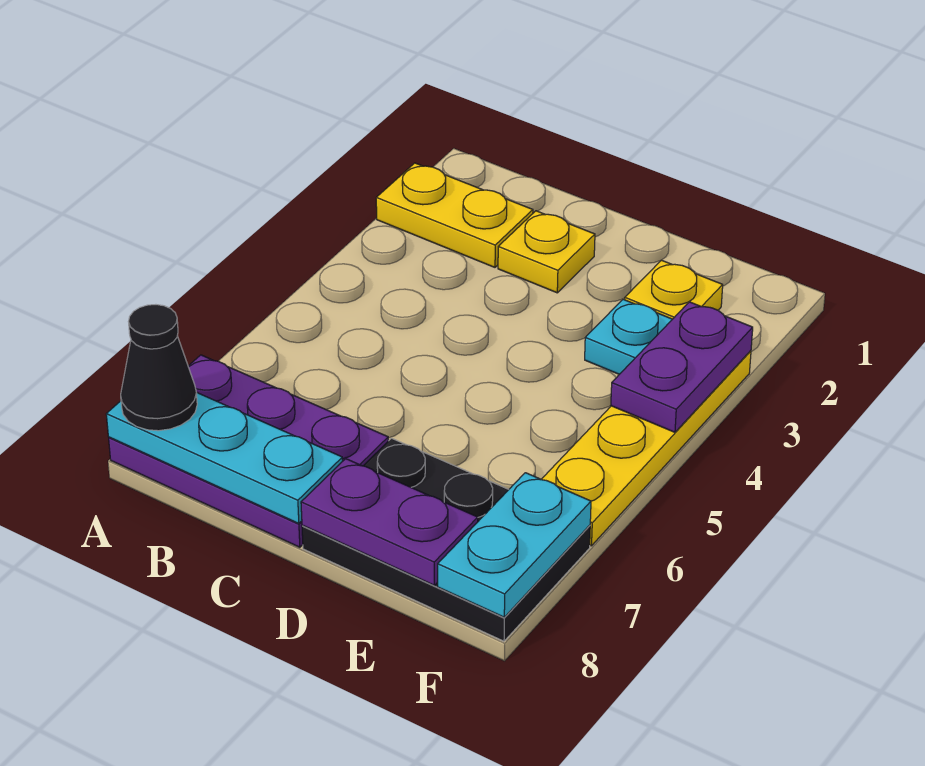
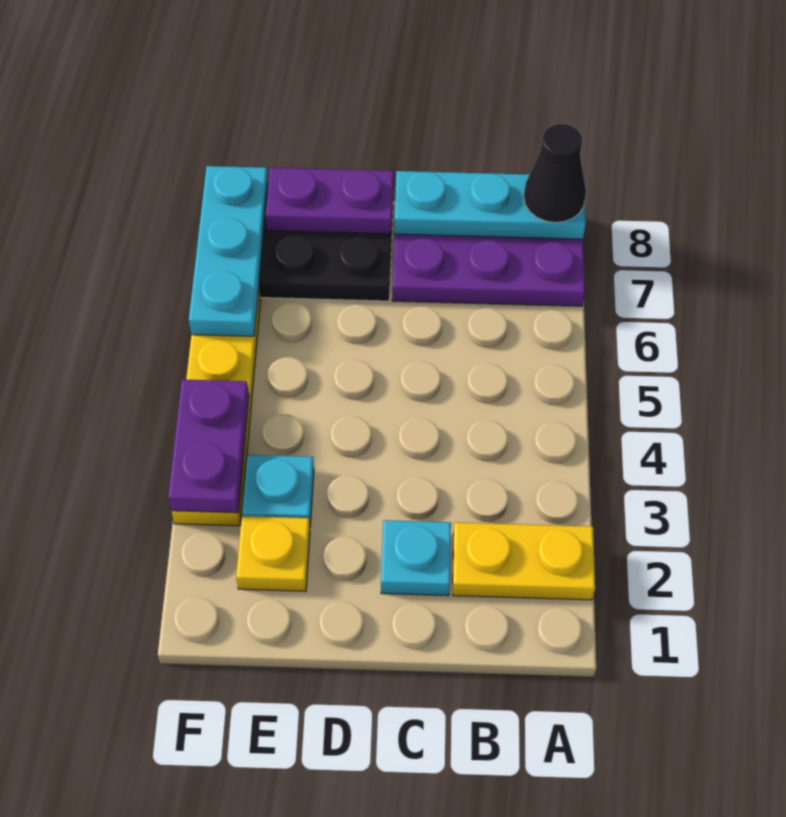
yellow plate C2 level 1 -> cyan plate C2 level 1
cyan plate F7:F8 level 2 -> cyan plate F6:F8 level 2

